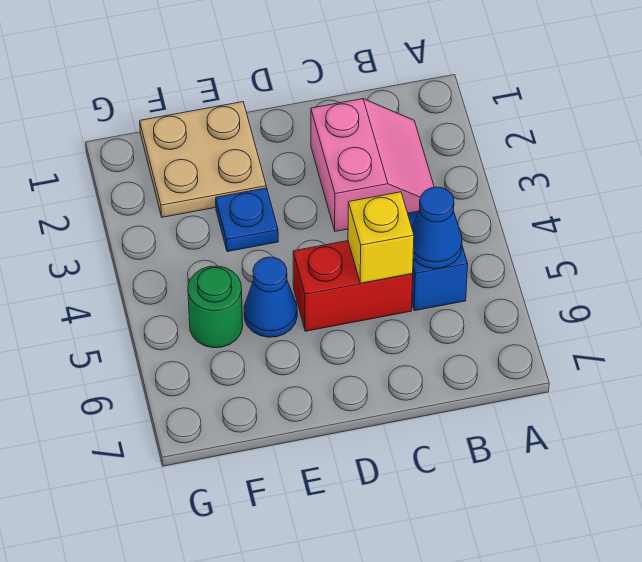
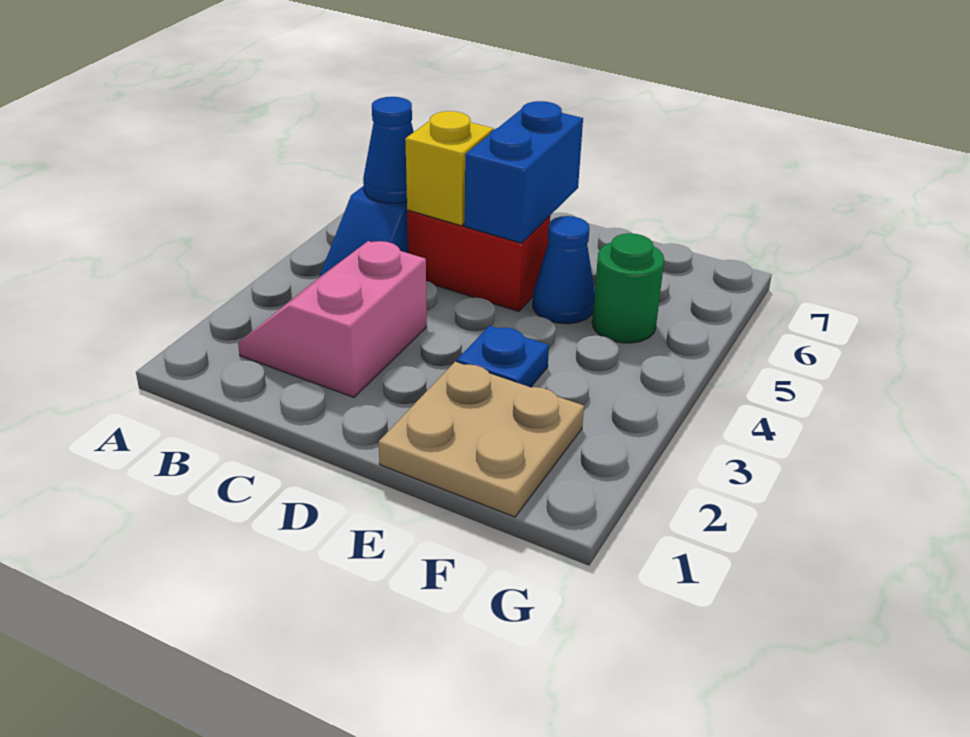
none -> blue brick D5:D6 level 2

